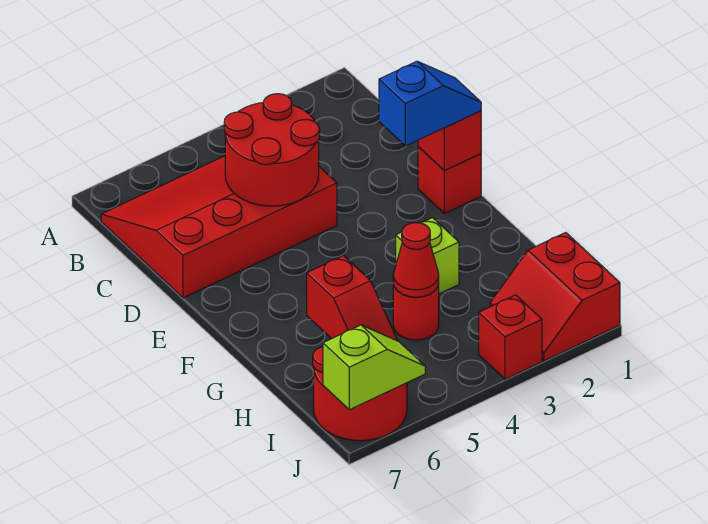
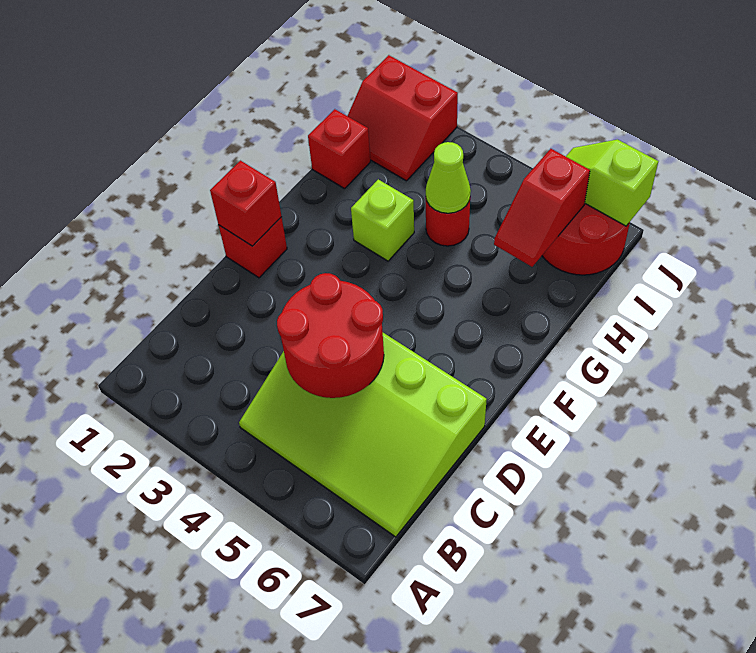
red slope B4:D7 level 1 top D -> lime slope B4:D7 level 1 top D
blue slope E1:E2 level 3 top 2 -> none
red cone H4 level 2 -> lime cone H4 level 2
red slope H6:I6 level 2 top H -> red slope H6:I6 level 2 top I
red slope I1:J2 level 1 top 1 -> red slope I1:J2 level 1 top J
red brick J3 level 1 -> red brick H1 level 1

